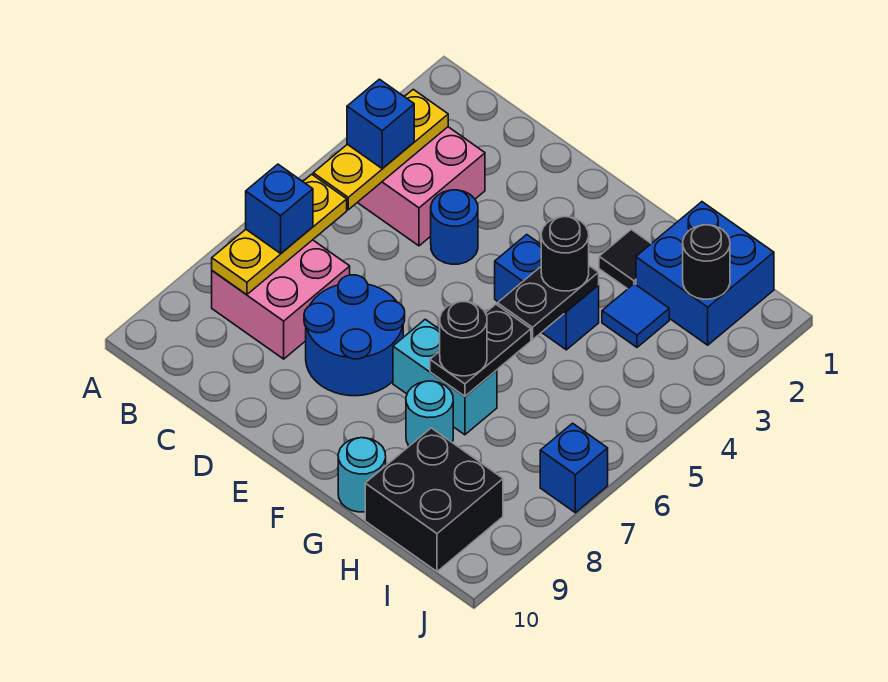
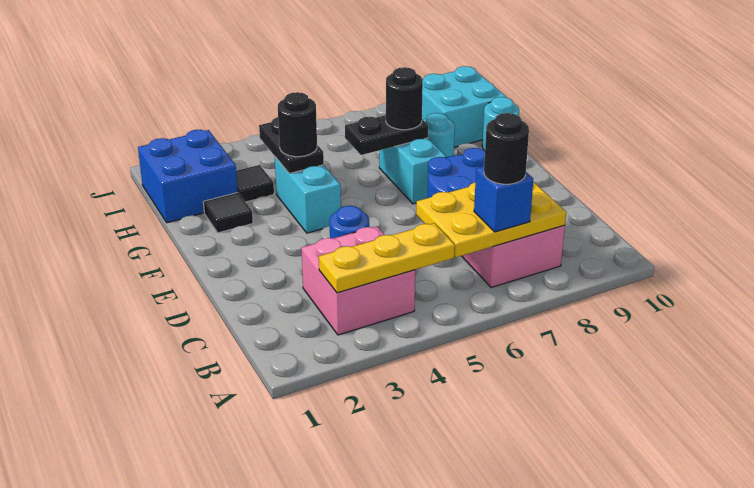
blue brick B4 level 3 -> none
yellow plate B6:B8 level 2 -> yellow plate B6:C8 level 2
blue brick F4:G4 level 1 -> cyan brick F4:G4 level 1
black plate G4:G5 level 2 -> black plate G4:H4 level 2
blue tile H3 level 1 -> black tile H3 level 1
black brick H9:I10 level 1 -> cyan brick H9:I10 level 1
black round brick I2 level 2 -> black round brick B7 level 4
blue brick J7 level 1 -> none

